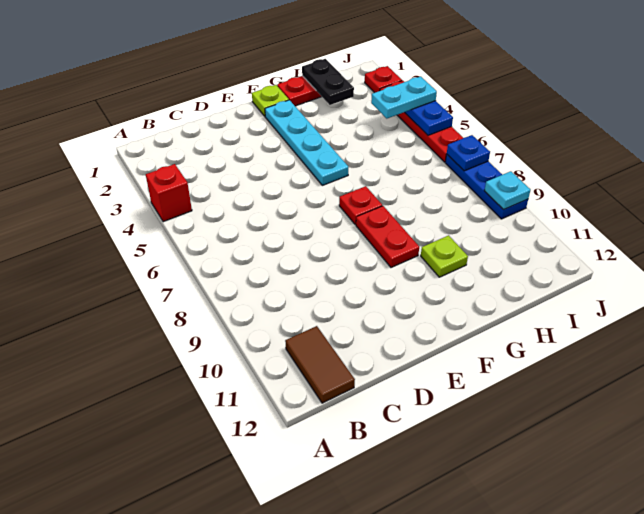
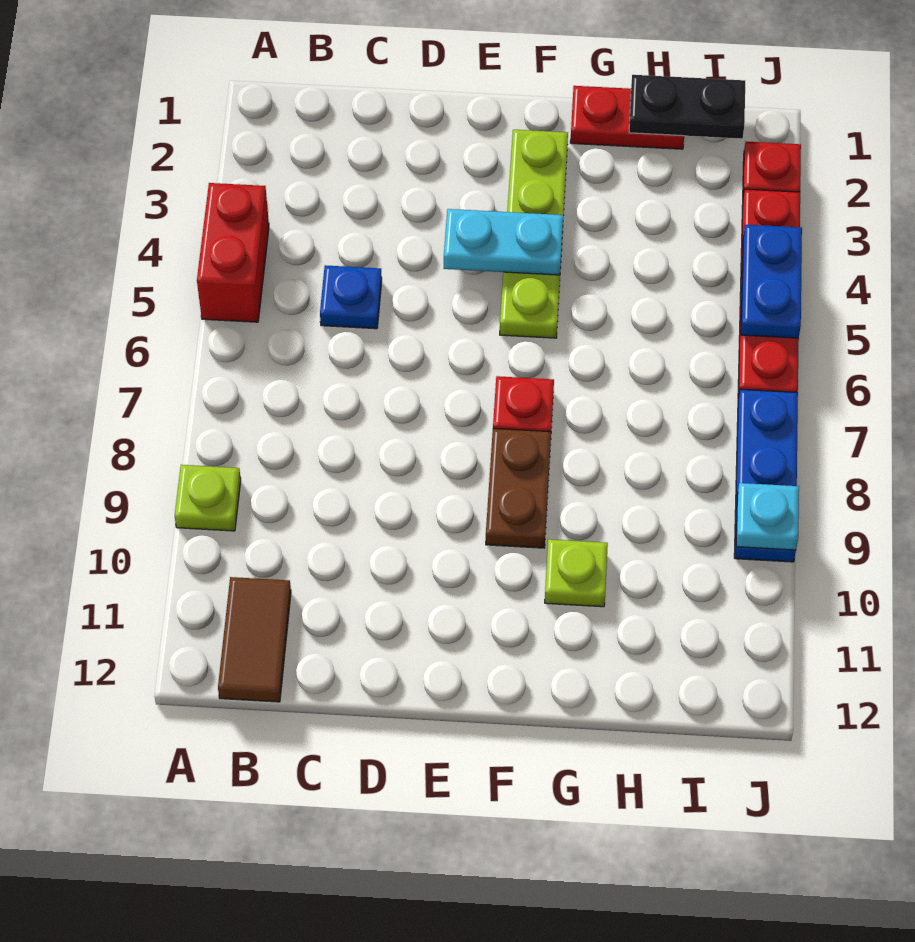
red brick A4 level 1 -> red brick A4:A5 level 1
lime plate F1 level 1 -> lime plate A9 level 1
cyan plate F2:F5 level 1 -> lime plate F2:F5 level 1
red plate F8:F9 level 1 -> brown plate F8:F9 level 1
black plate H1:H2 level 2 -> black plate H1:I1 level 2
cyan plate I4:J4 level 3 -> cyan plate E4:F4 level 2
blue plate J7 level 2 -> blue plate C5 level 1

